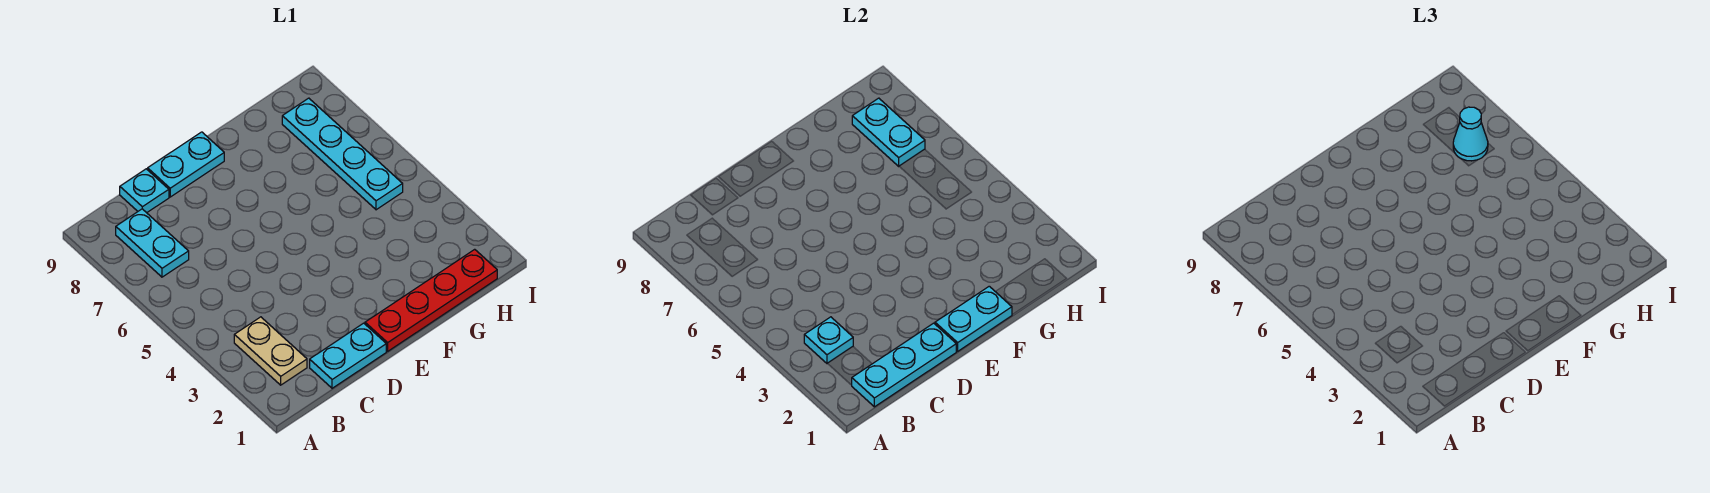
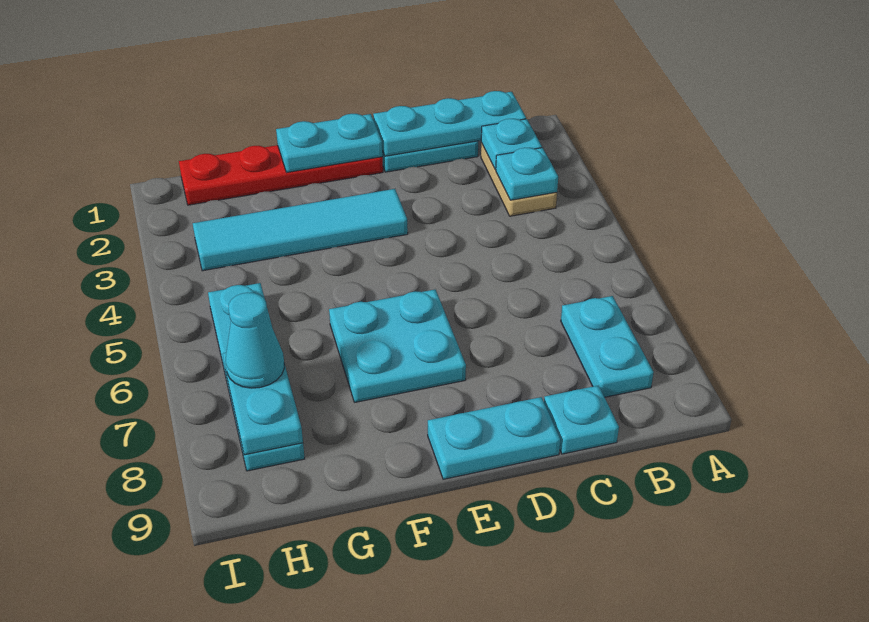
none -> cyan plate B2 level 2
none -> cyan tile E3:H3 level 1
none -> cyan plate E6:F7 level 1

